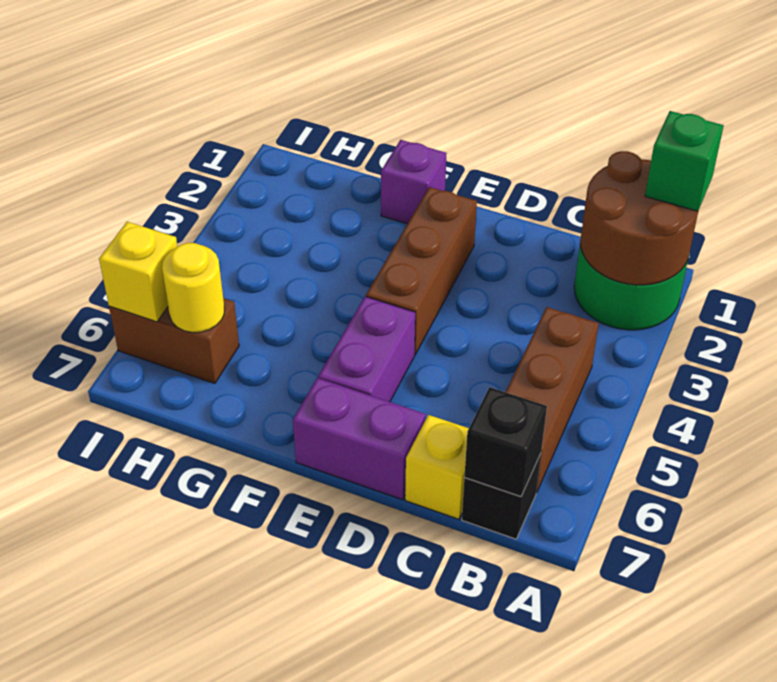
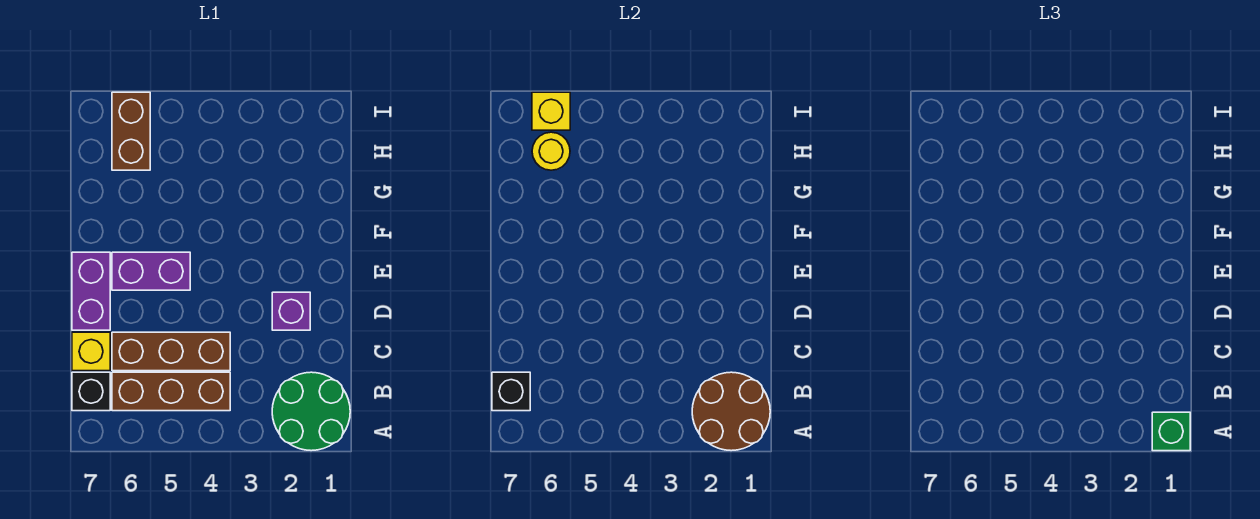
brown brick E2:E4 level 1 -> brown brick C4:C6 level 1
purple brick F1 level 1 -> purple brick D2 level 1

